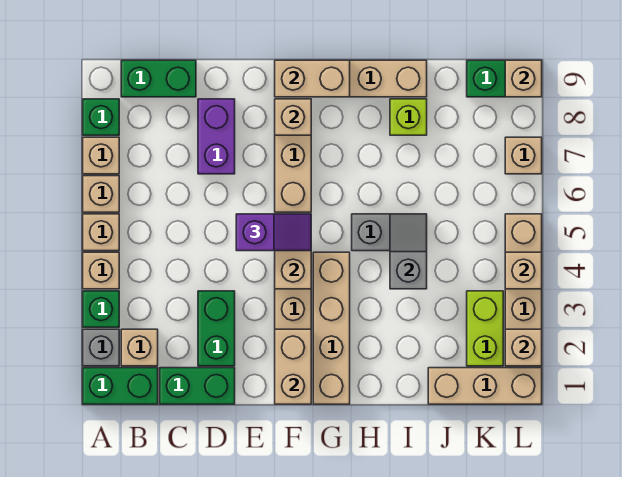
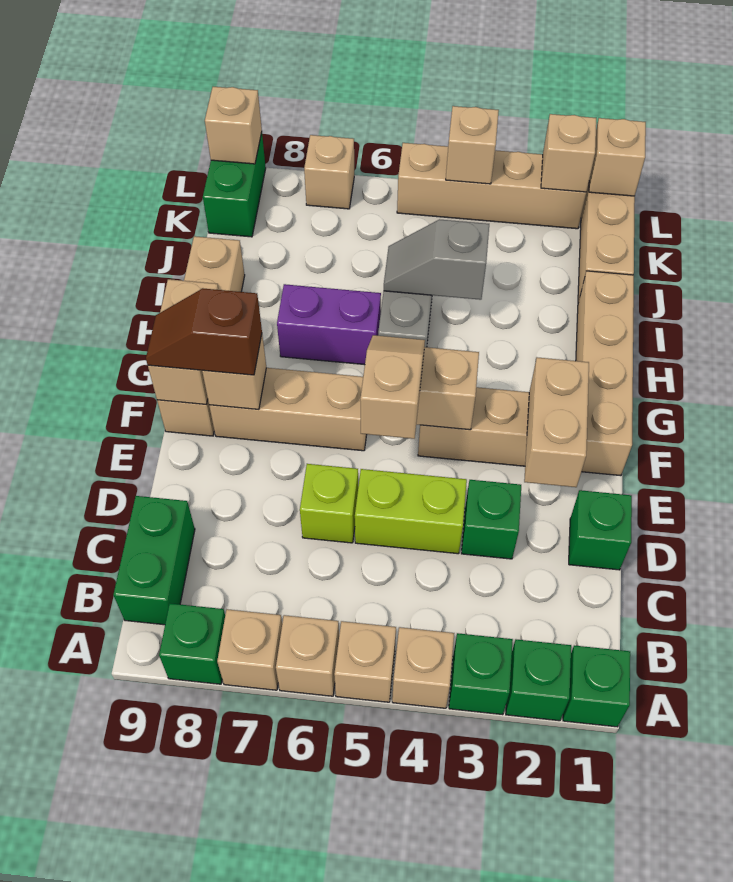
green brick A1:B1 level 1 -> green brick A1 level 1
grey brick A2 level 1 -> green brick A2 level 1
tan brick B2 level 1 -> tan brick L1 level 2
green brick C1:D1 level 1 -> green brick D1 level 1
green brick D2:D3 level 1 -> green brick D3 level 1
purple brick D7:D8 level 1 -> purple brick H6:H7 level 1
purple slope E5:F5 level 3 top E -> tan slope E5:F5 level 3 top E
tan brick F1:F2 level 2 -> tan brick E2:F2 level 2
none -> brown slope F8:F9 level 3 top 8
tan brick G1:G4 level 1 -> tan brick F1:I1 level 1
lime brick I8 level 1 -> lime brick D6 level 1
lime brick K2:K3 level 1 -> lime brick D4:D5 level 1

